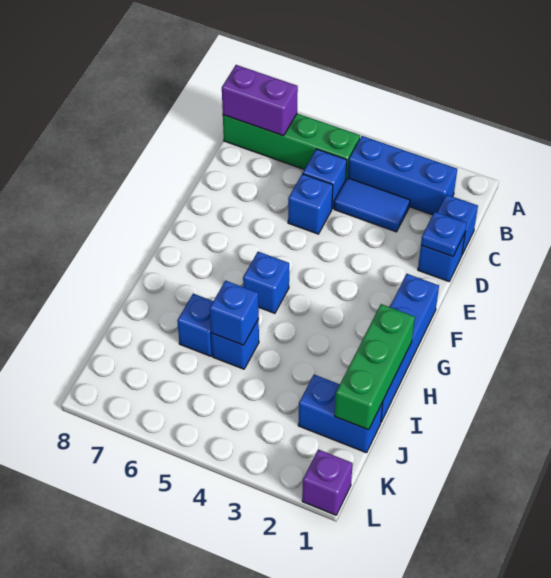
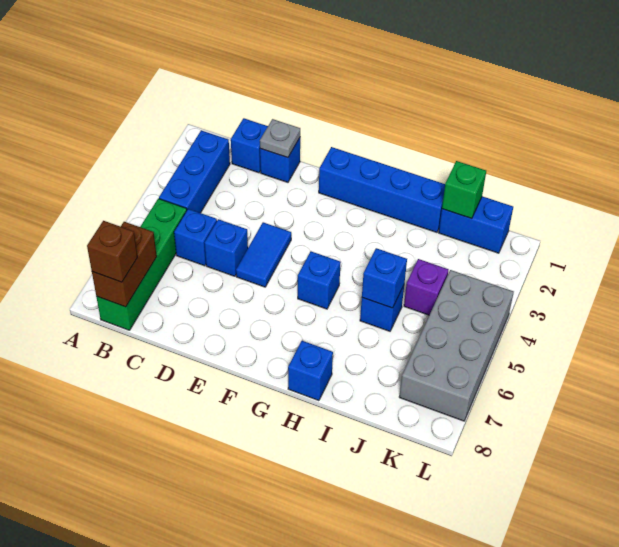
purple brick B7:B8 level 2 -> brown brick B7:B8 level 2
none -> brown brick B8 level 3
blue tile C3:C4 level 1 -> blue tile E4:E5 level 1
blue plate D1 level 2 -> grey plate D1 level 2
green brick H1:J1 level 2 -> green brick J1 level 2
blue brick I6 level 1 -> blue brick H8 level 1
blue brick J1:J2 level 1 -> blue brick J1:K1 level 1
none -> grey brick K4:L7 level 1
purple brick L1 level 1 -> purple brick J4 level 1

